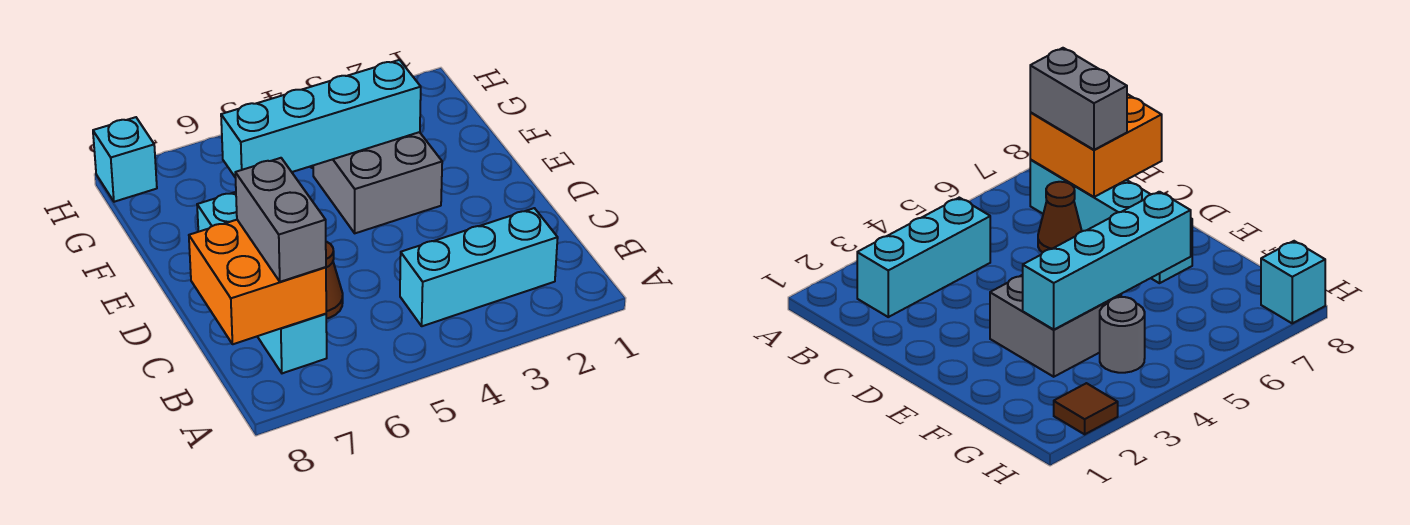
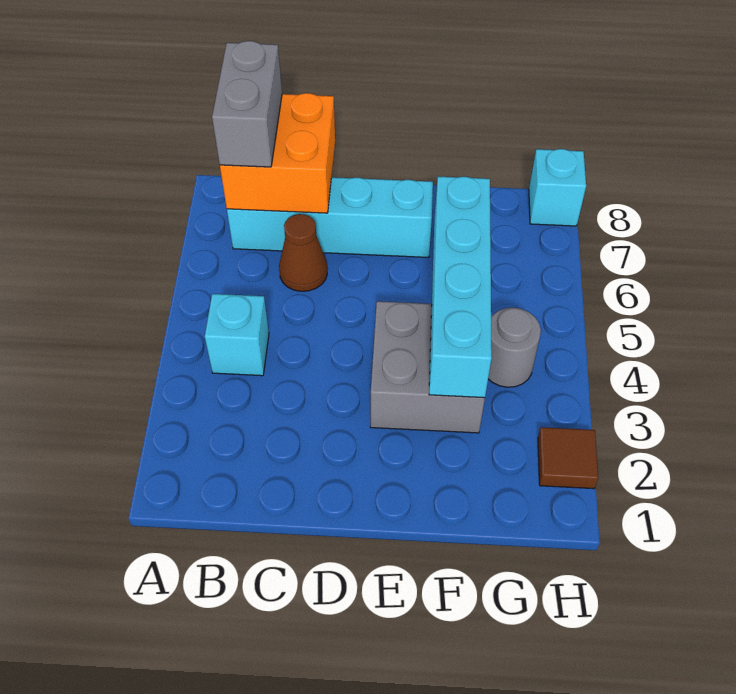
cyan brick B2:B4 level 1 -> cyan brick B4 level 1
grey brick B7:C7 level 3 -> grey brick B7:B8 level 3

